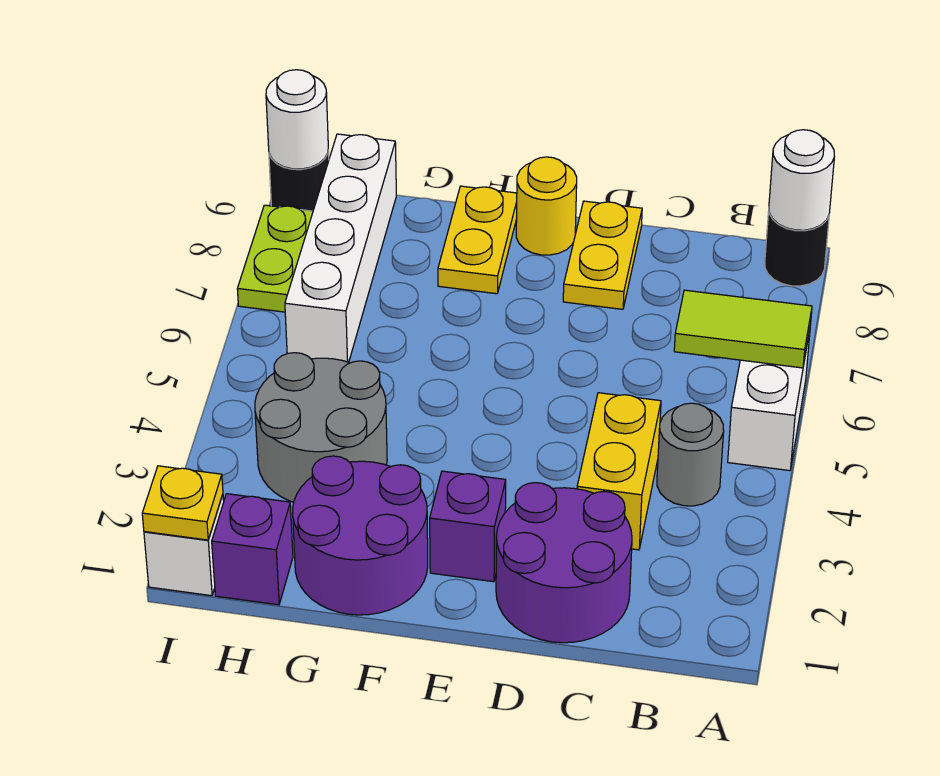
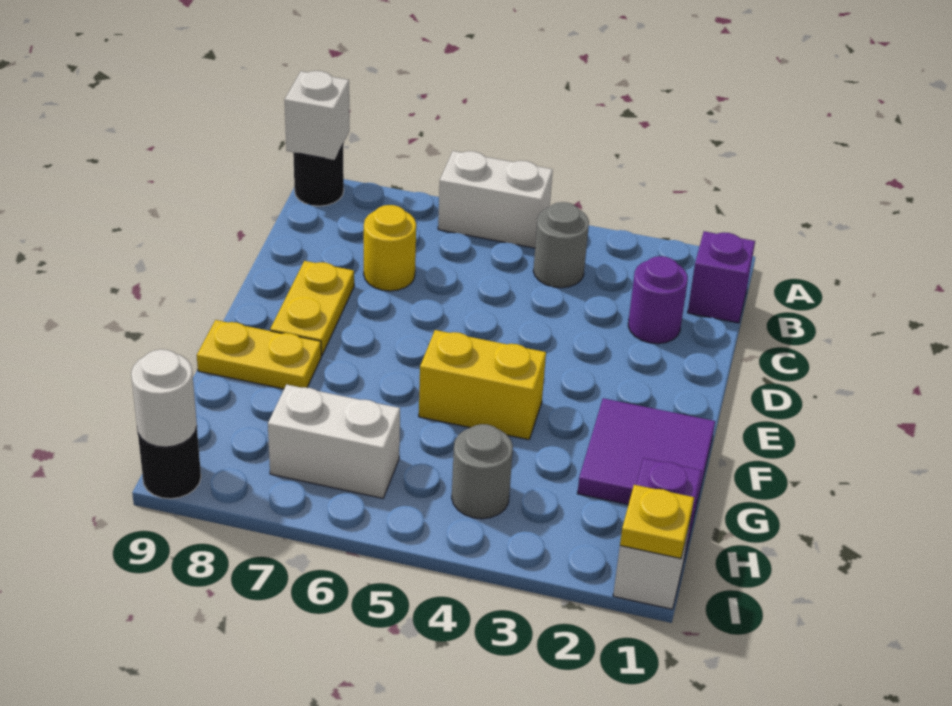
lime tile A6:B6 level 2 -> none
white round brick A9 level 2 -> white brick A9 level 2
purple round brick C1:D2 level 1 -> purple round brick C2 level 1
yellow brick C3:C4 level 1 -> yellow brick F4:F5 level 1
yellow plate D8:D9 level 1 -> yellow plate D8:E8 level 1
purple brick E2 level 1 -> purple brick B1 level 1
yellow round brick E9 level 1 -> yellow round brick C7 level 1
purple round brick F1:G2 level 1 -> purple tile F1:G2 level 1
grey round brick G3:H4 level 1 -> grey round brick H4 level 1
white brick H6:H9 level 1 -> white brick H6:H7 level 1
lime plate I7:I8 level 1 -> none

